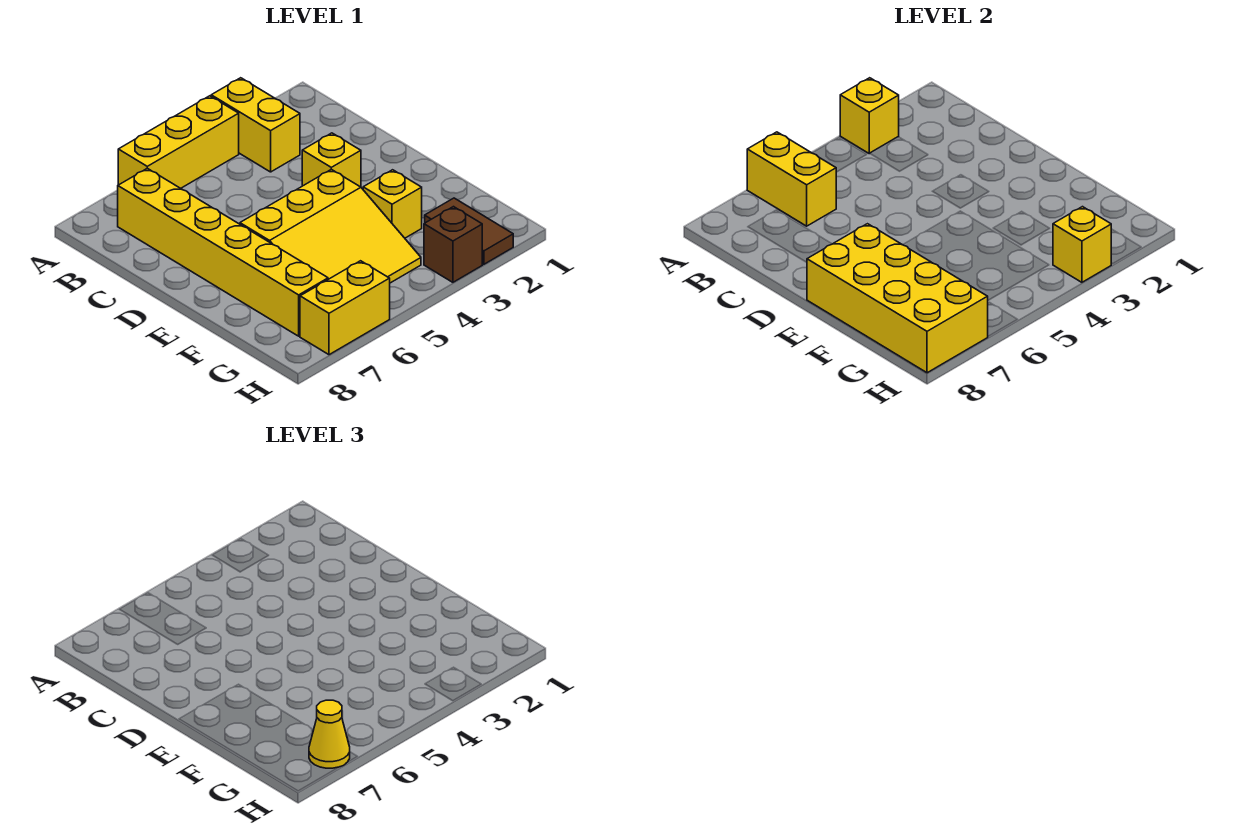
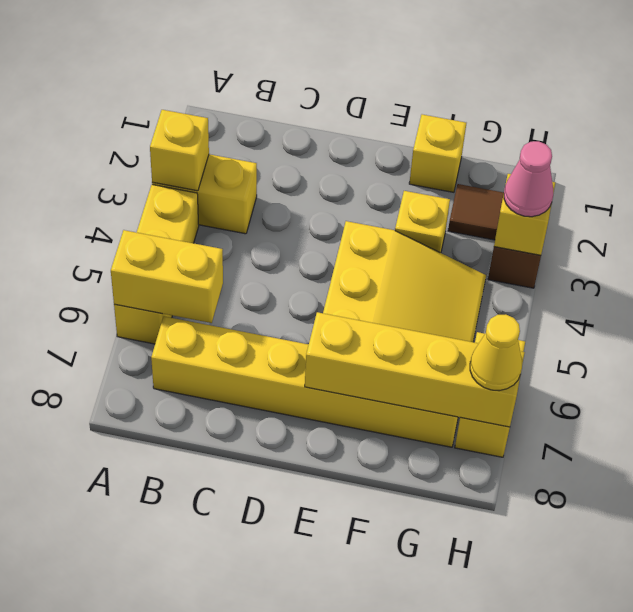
yellow brick D3 level 1 -> yellow brick F1 level 1
yellow brick E7:H8 level 2 -> yellow brick E7:H7 level 2
none -> pink cone H3 level 3

